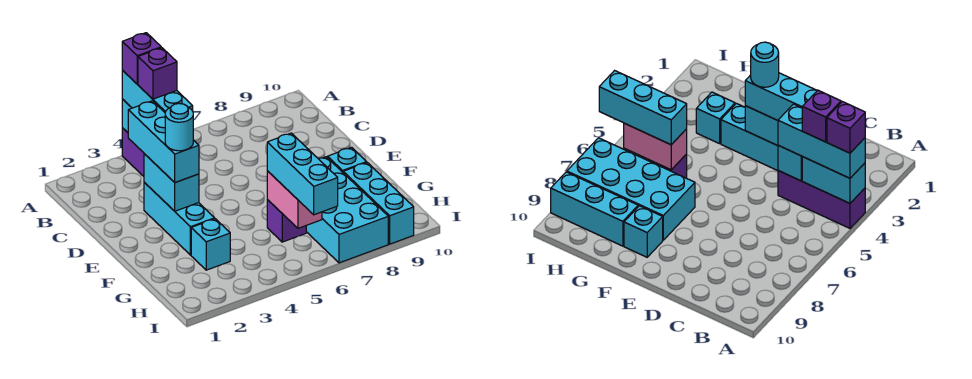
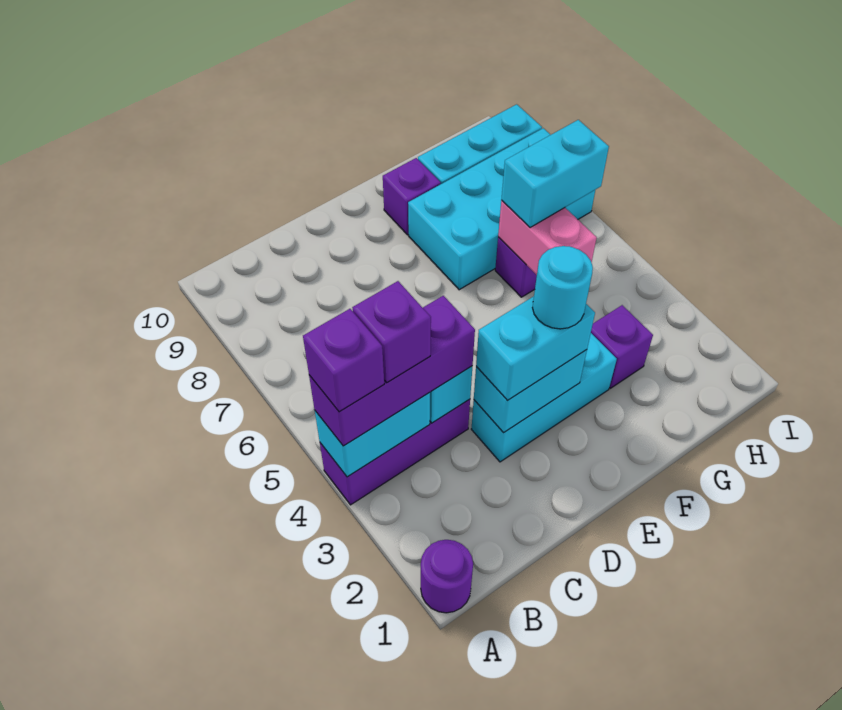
none -> purple round brick A1 level 1
cyan brick A4:C4 level 3 -> purple brick A4:C4 level 3
cyan brick C3:E3 level 3 -> cyan brick D3:E3 level 3
cyan brick F9 level 1 -> purple brick F9 level 1
cyan brick G3 level 1 -> purple brick G3 level 1
pink brick G6:H6 level 2 -> pink brick G5:G6 level 2
cyan brick G6:I6 level 3 -> cyan brick G6:H6 level 3

